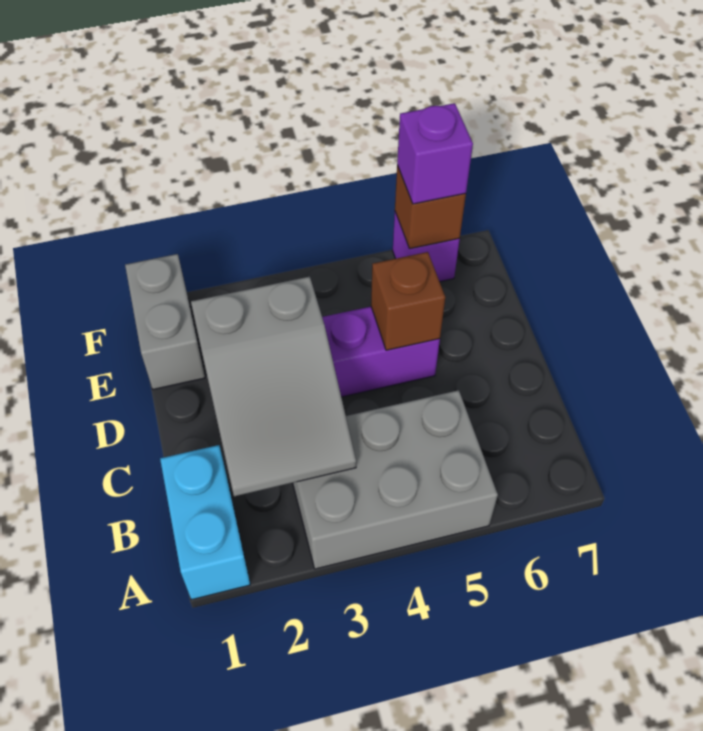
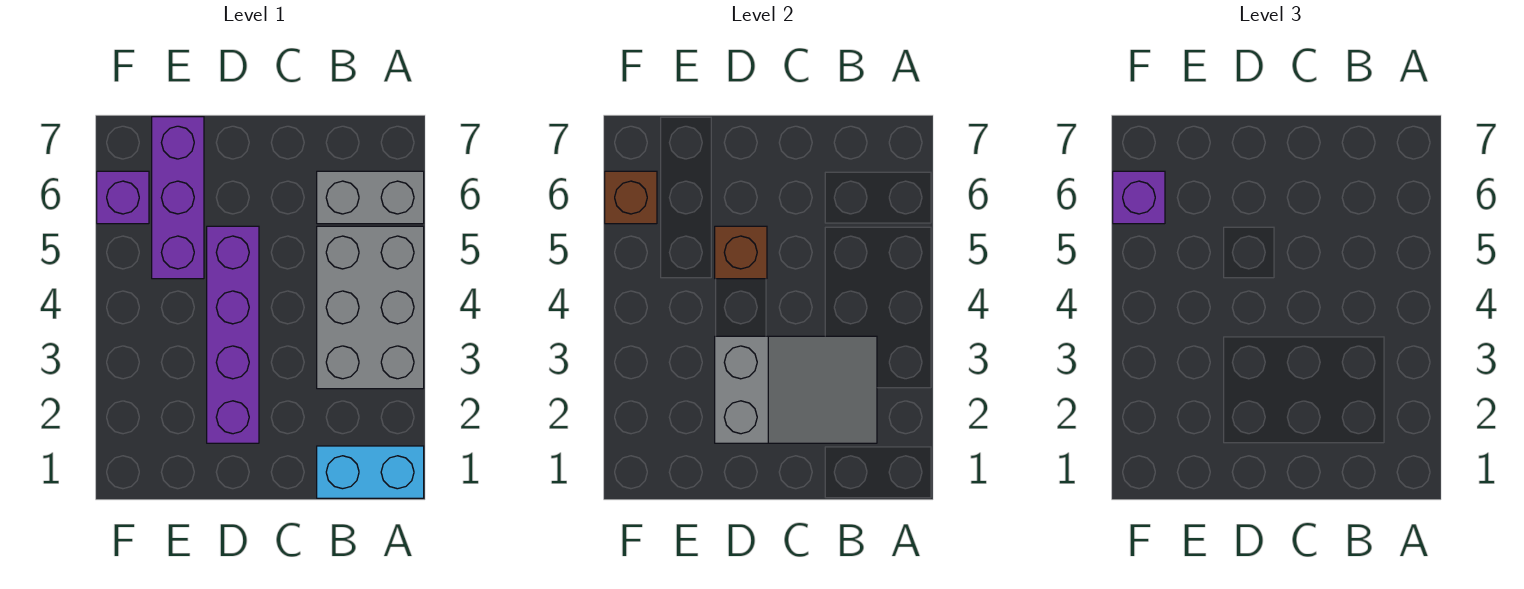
grey brick E1:F1 level 1 -> grey brick A6:B6 level 1
none -> purple brick E5:E7 level 1

